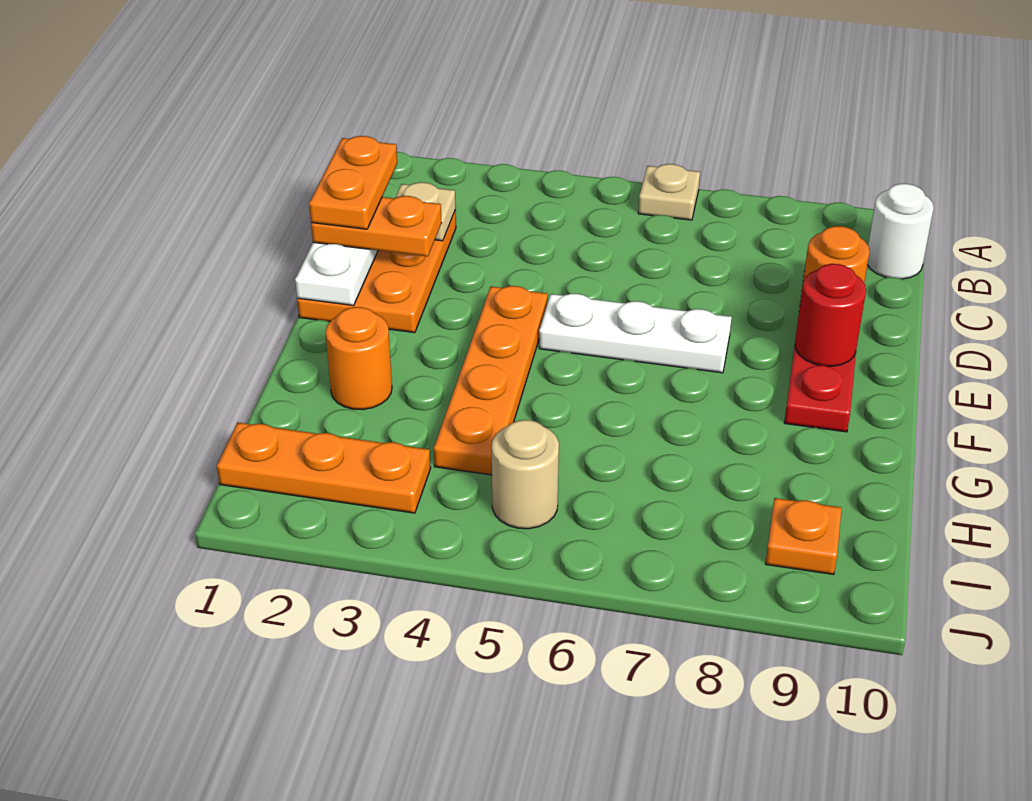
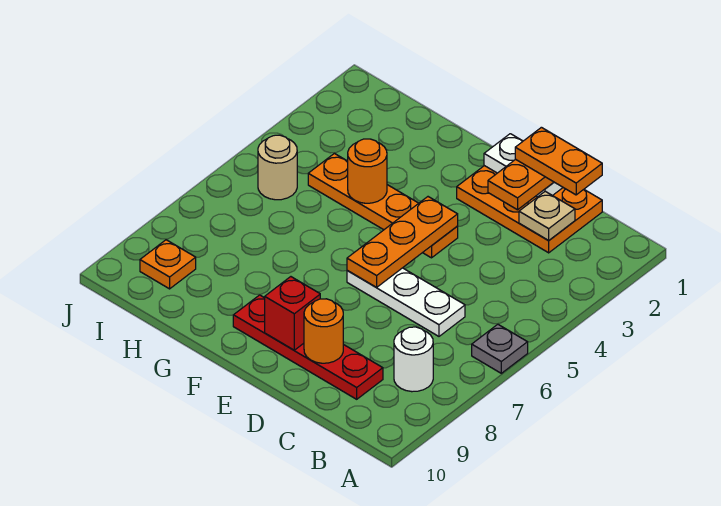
tan plate A6 level 1 -> grey plate A6 level 1
white round brick B10 level 1 -> white round brick B8 level 1
white plate E5:E7 level 1 -> white plate C6:E6 level 1
red round brick E9 level 2 -> red brick E9 level 2
orange round brick G2 level 1 -> orange round brick G4 level 2
orange plate I1:I3 level 1 -> orange plate E4:E6 level 2

